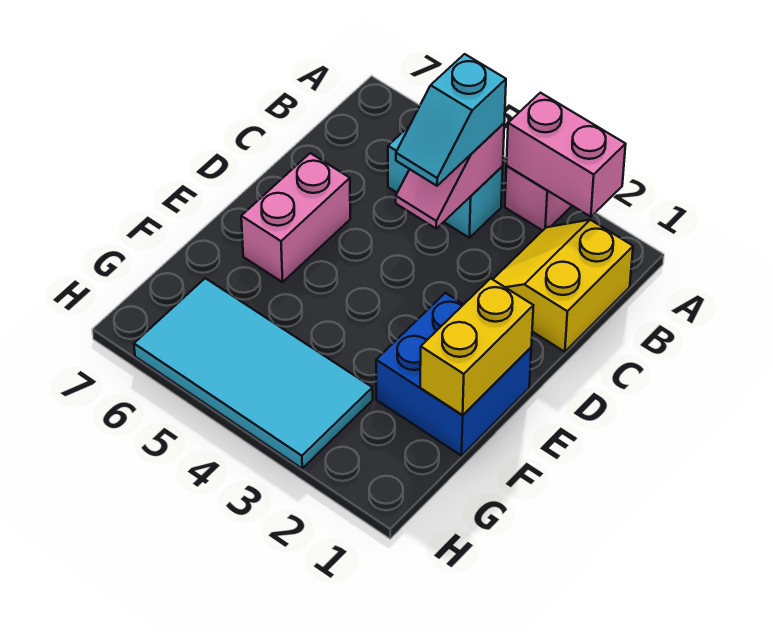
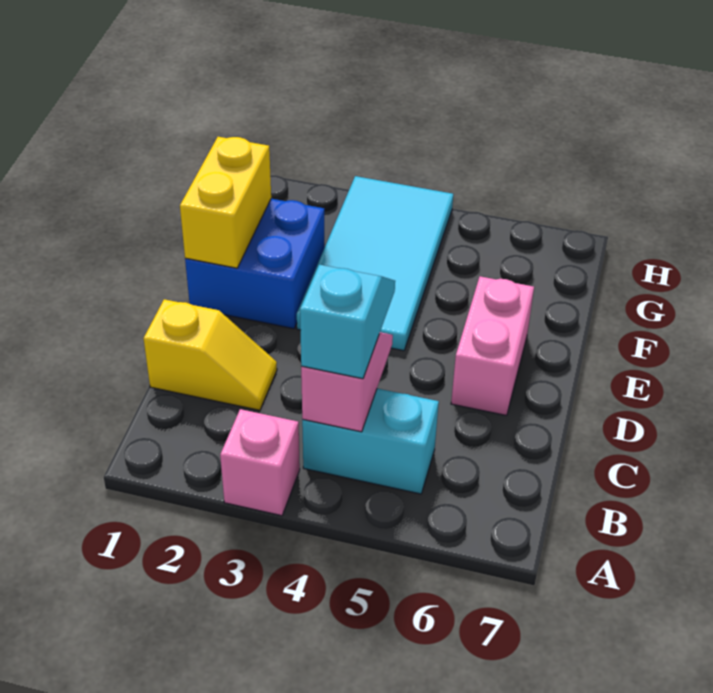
pink brick A2:A3 level 2 -> none
yellow slope B1:C2 level 1 top 1 -> yellow slope C1:C2 level 1 top 1
cyan tile G3:H6 level 1 -> cyan tile E3:H4 level 1

